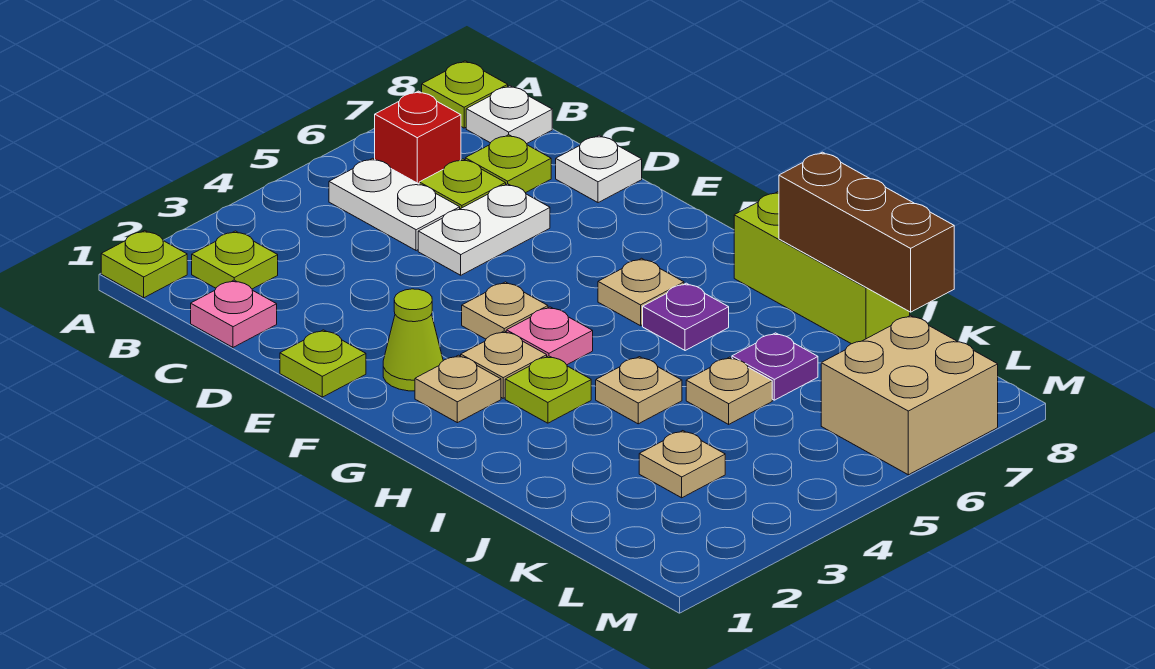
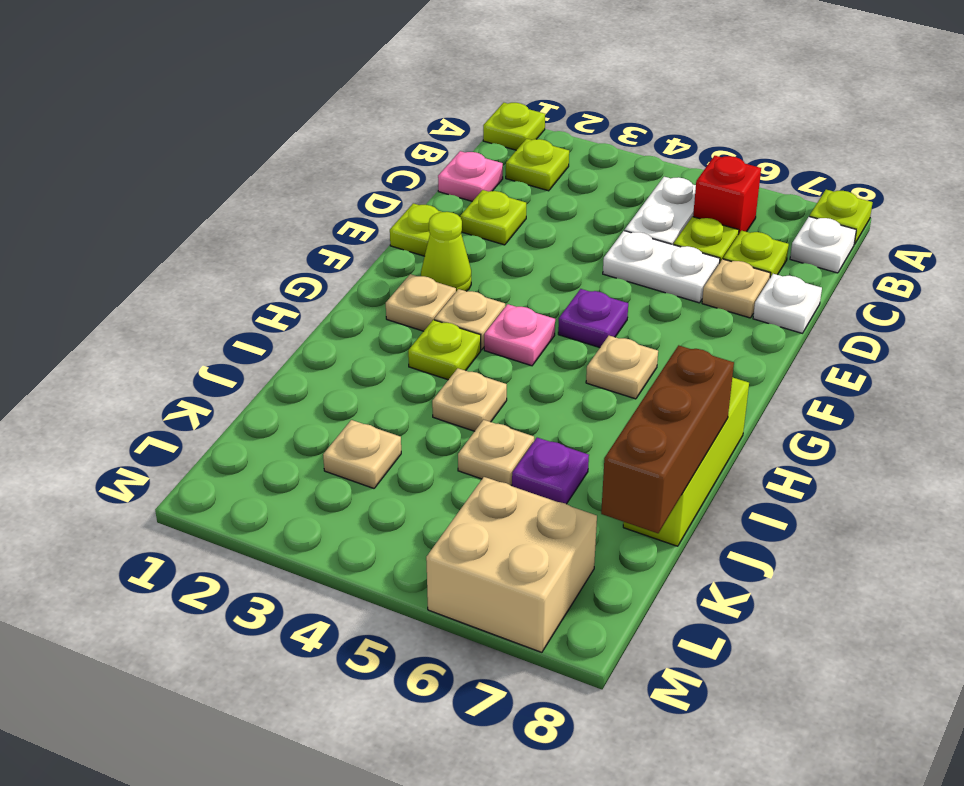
none -> lime plate D2 level 1
tan plate F4 level 1 -> tan plate D7 level 1
purple plate H6 level 1 -> purple plate F5 level 1

